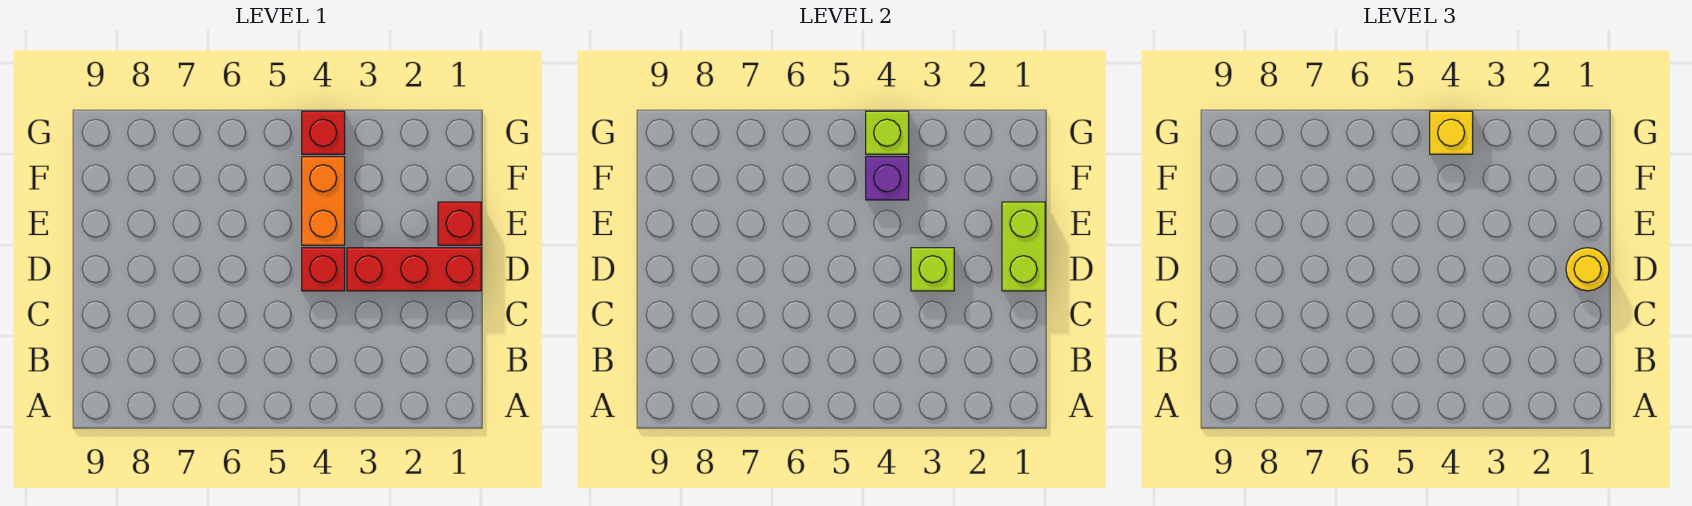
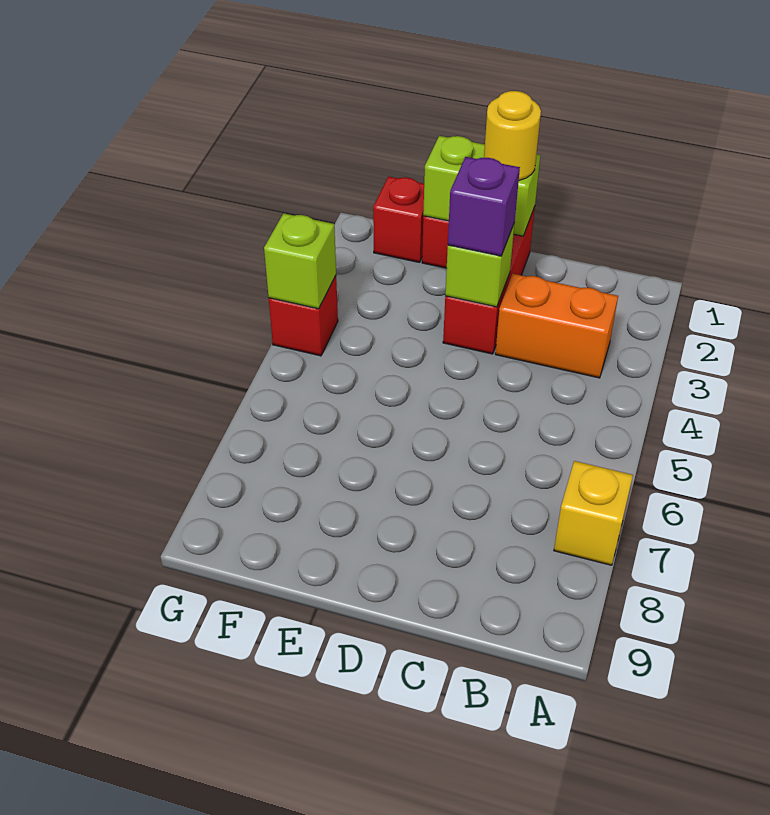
red brick D4 level 1 -> red brick F1 level 1
orange brick E4:F4 level 1 -> orange brick B3:C3 level 1
purple brick F4 level 2 -> purple brick D3 level 3
yellow brick G4 level 3 -> yellow brick A7 level 1

